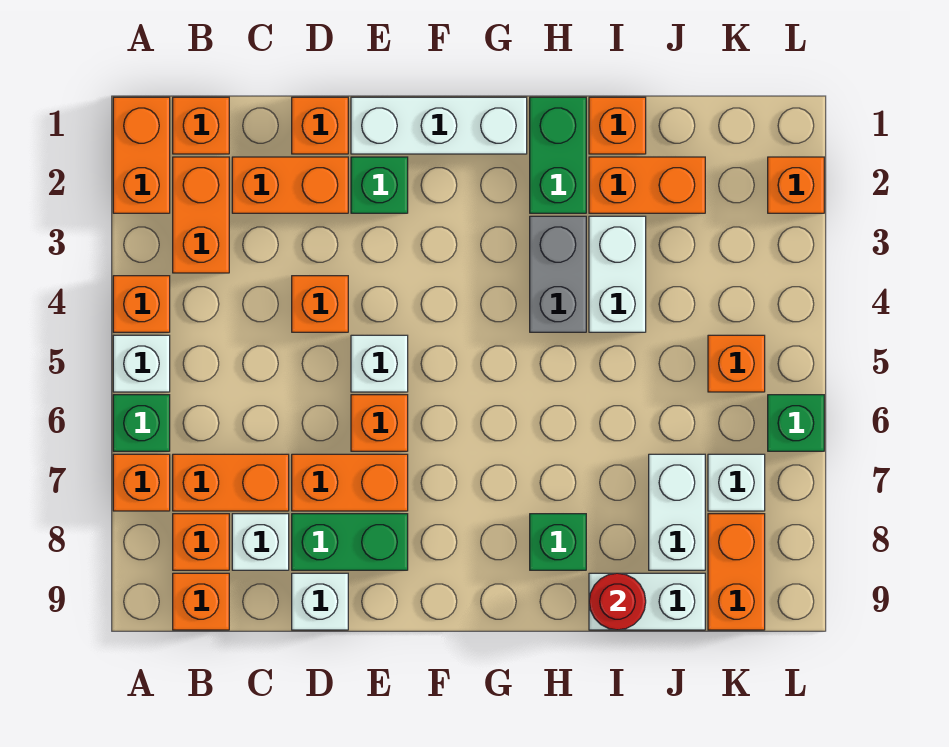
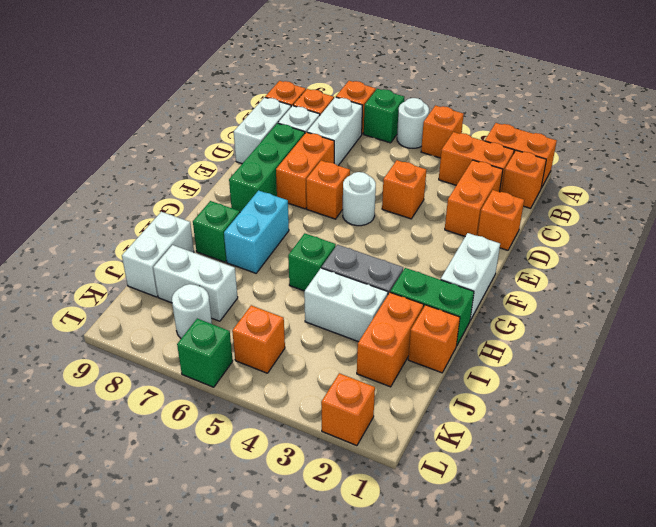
white brick A5 level 1 -> white round brick A5 level 1
orange brick B7:C7 level 1 -> white brick B7:C7 level 1
green brick D8:E8 level 1 -> green brick D8:F8 level 1
white brick D9 level 1 -> white brick C9:D9 level 1
white brick E1:G1 level 1 -> white brick F1:G1 level 1
green brick E2 level 1 -> green brick H5 level 1
white brick E5 level 1 -> white round brick E5 level 1
none -> cyan brick G7:H7 level 1
red round brick I9 level 2 -> none
white brick K7 level 1 -> white round brick K7 level 1
orange brick K8:K9 level 1 -> none

